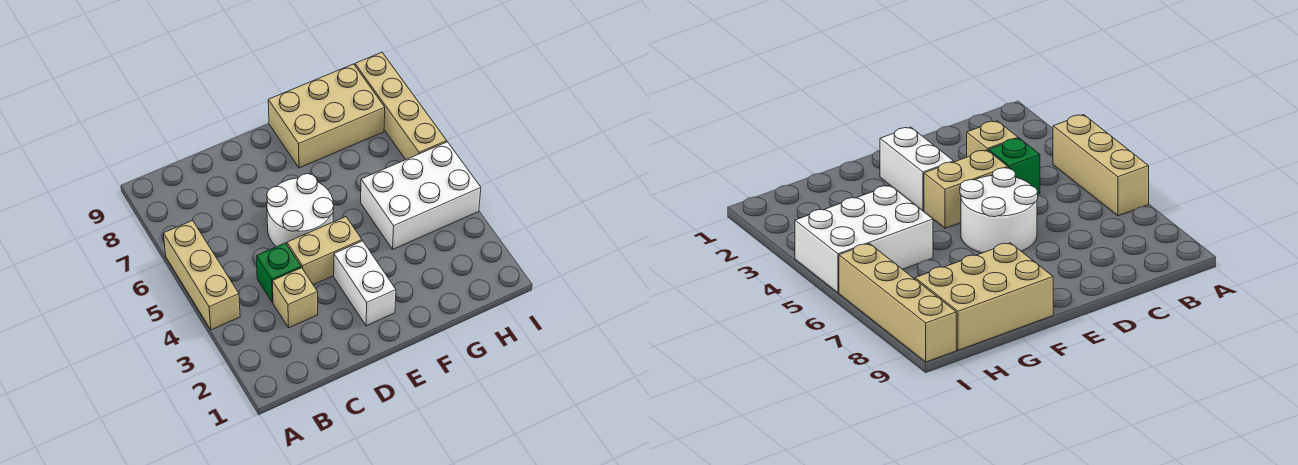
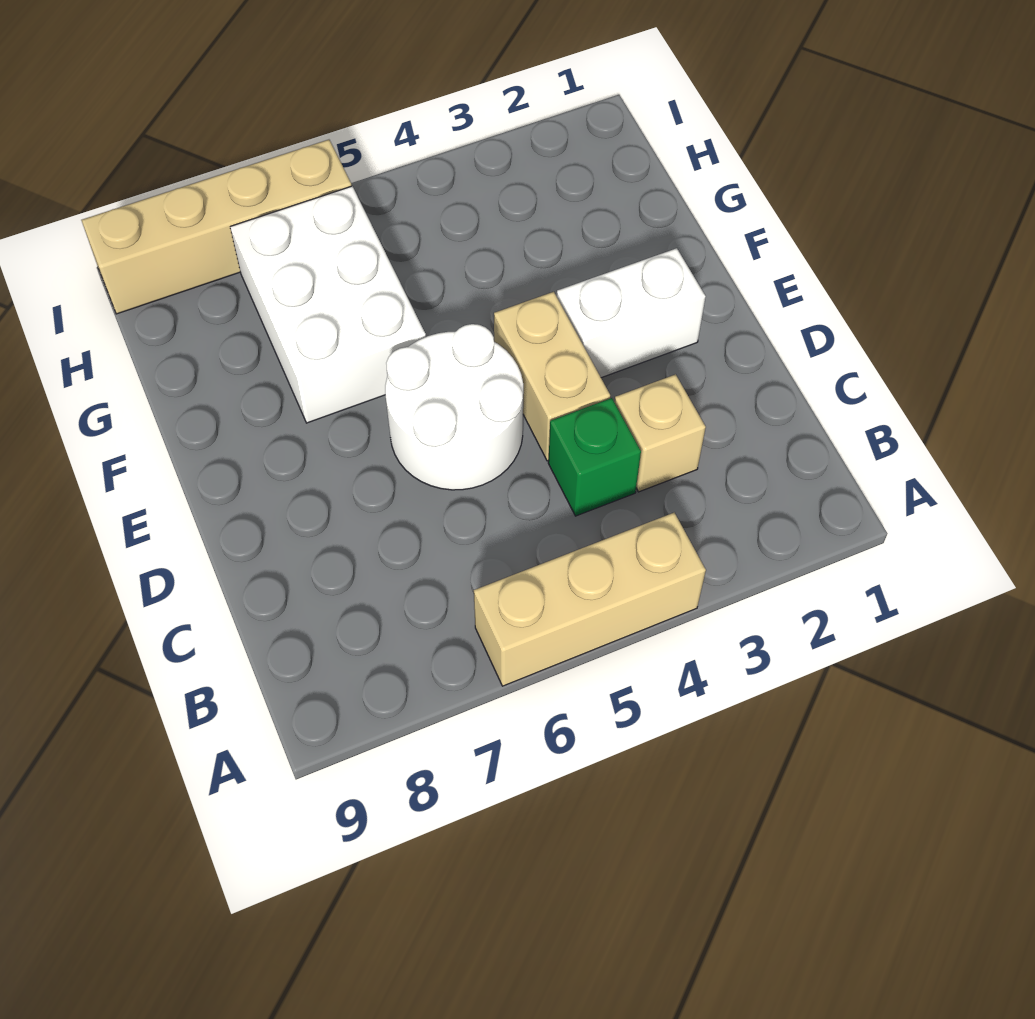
tan brick F8:H9 level 1 -> none
white brick G4:I5 level 1 -> white brick F6:H7 level 1

